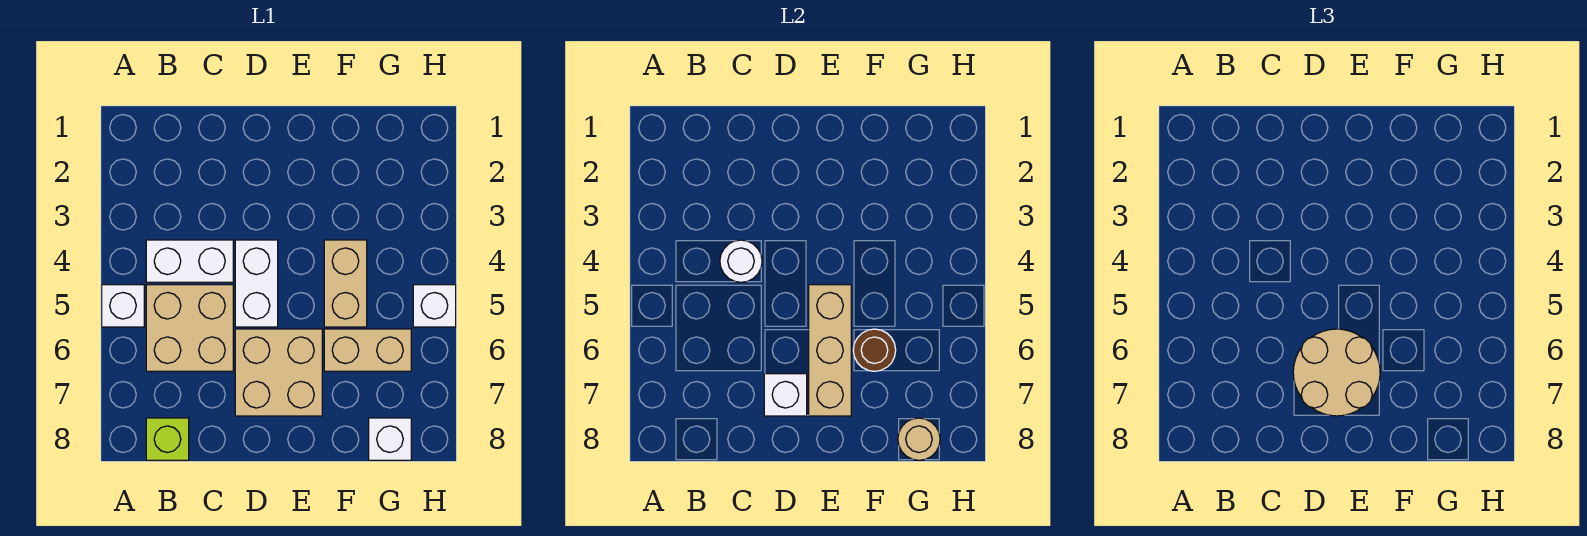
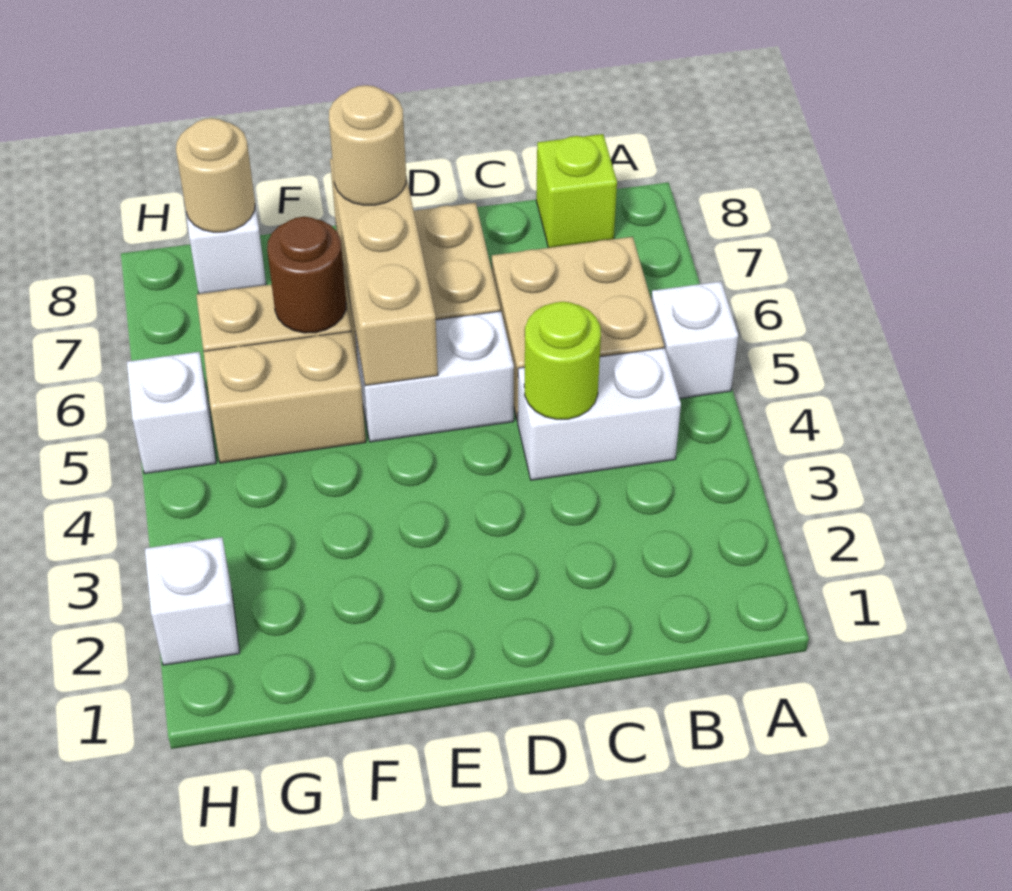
white round brick C4 level 2 -> lime round brick C4 level 2
white brick D4:D5 level 1 -> white brick D5:E5 level 1
tan round brick D6:E7 level 3 -> tan round brick E7 level 3
white brick D7 level 2 -> white brick H2 level 1
tan brick F4:F5 level 1 -> tan brick F5:G5 level 1

